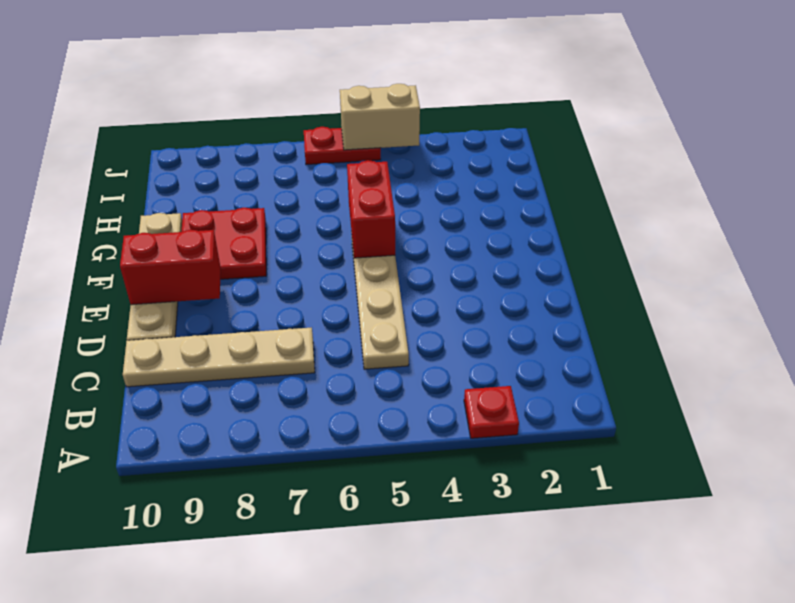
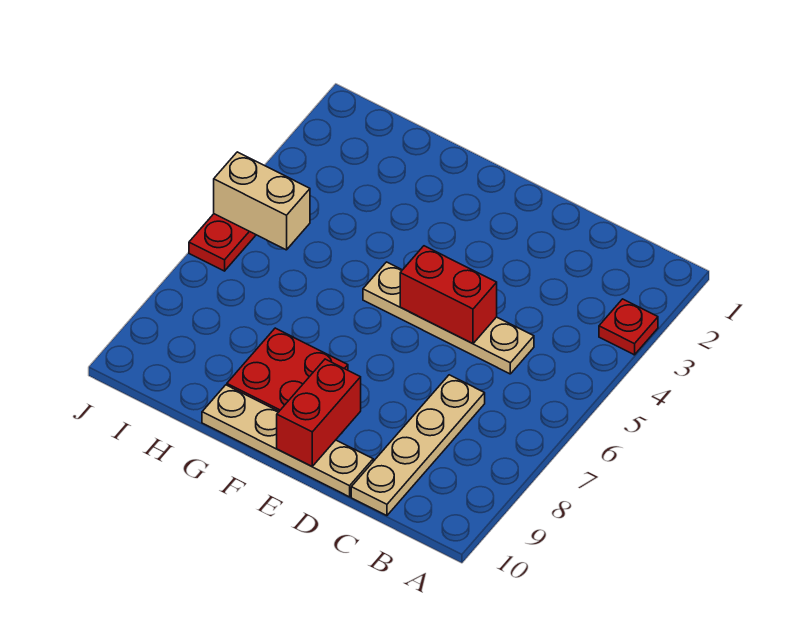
red brick F5:G5 level 2 -> red brick D5:E5 level 2
tan brick J4:J5 level 2 -> tan brick I5:J5 level 2

